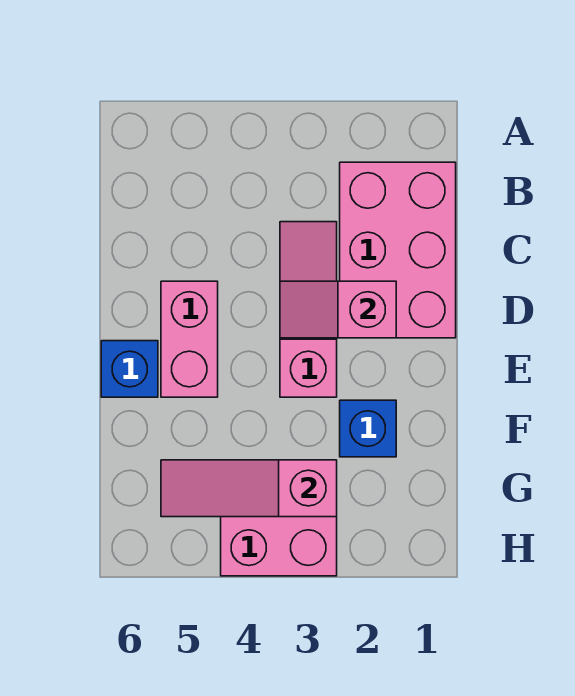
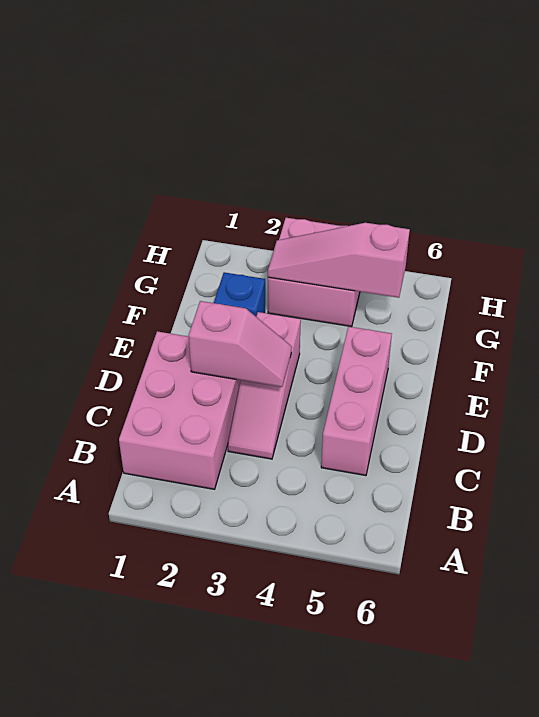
pink brick D5:E5 level 1 -> pink brick C5:E5 level 1
blue brick E6 level 1 -> none
pink slope G3:G5 level 2 top 3 -> pink slope G3:G5 level 2 top 5

